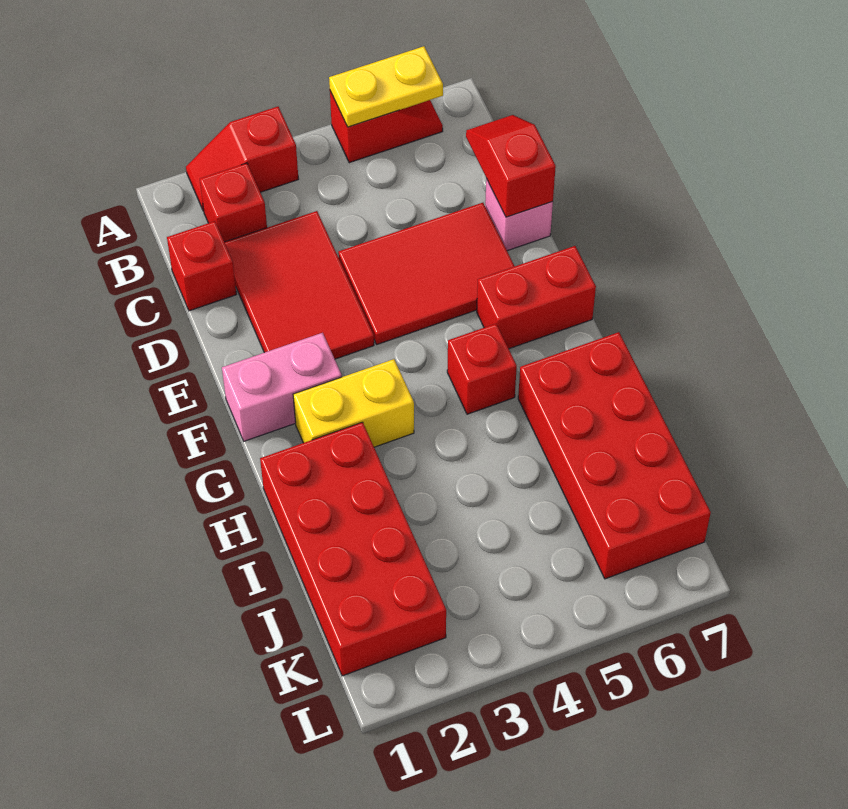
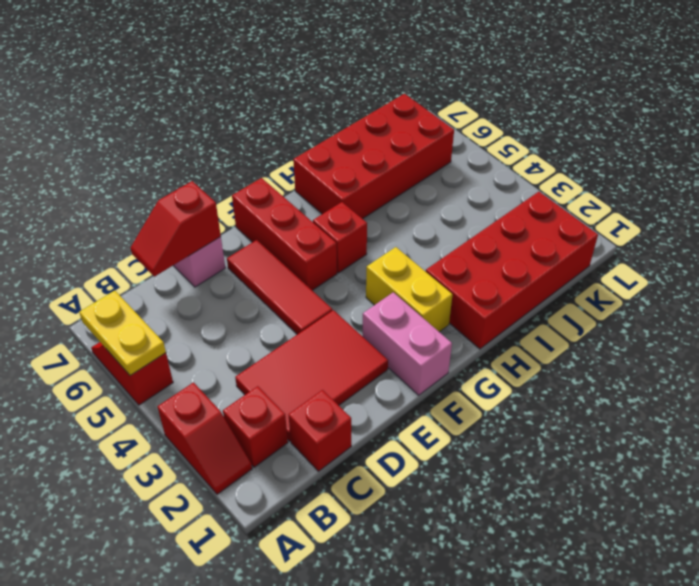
red tile D4:E6 level 1 -> red tile E4:E6 level 1
red brick F6:F7 level 1 -> red brick F5:F7 level 1

